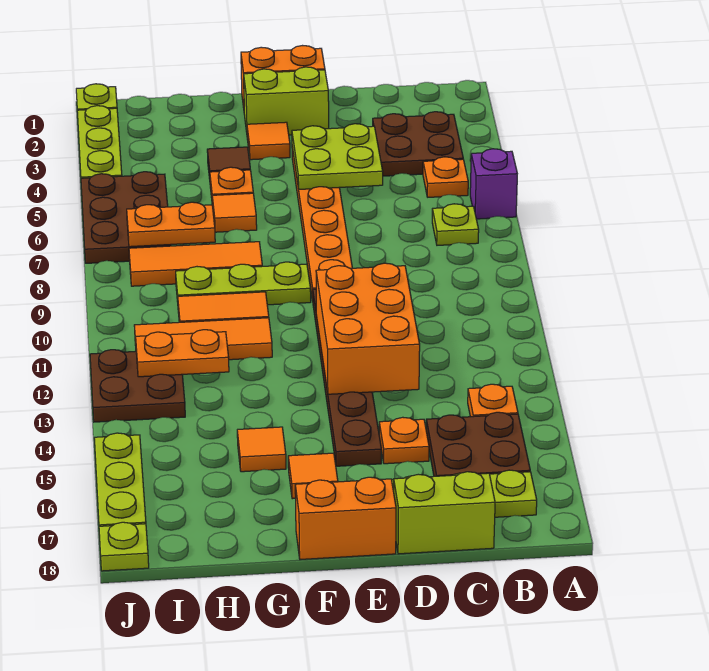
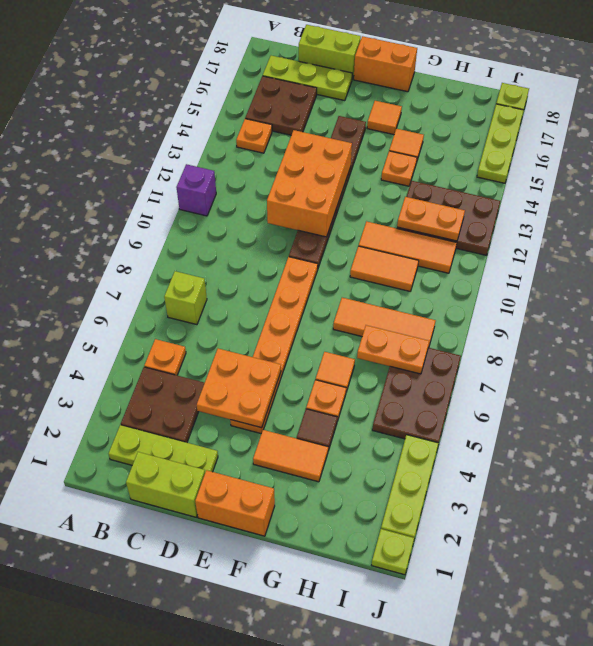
purple brick A6 level 1 -> purple brick A11 level 1
lime plate B7 level 1 -> lime brick B7 level 1
lime plate D4:E5 level 2 -> orange plate D4:E5 level 2
orange plate D15 level 1 -> orange plate G14 level 1
lime brick E2:F2 level 1 -> lime brick C1:D1 level 1
orange tile F3 level 1 -> orange tile F3:G3 level 1
lime plate F9:H9 level 1 -> lime plate B2:D2 level 1
brown plate I12:J13 level 1 -> brown plate H12:J13 level 1

